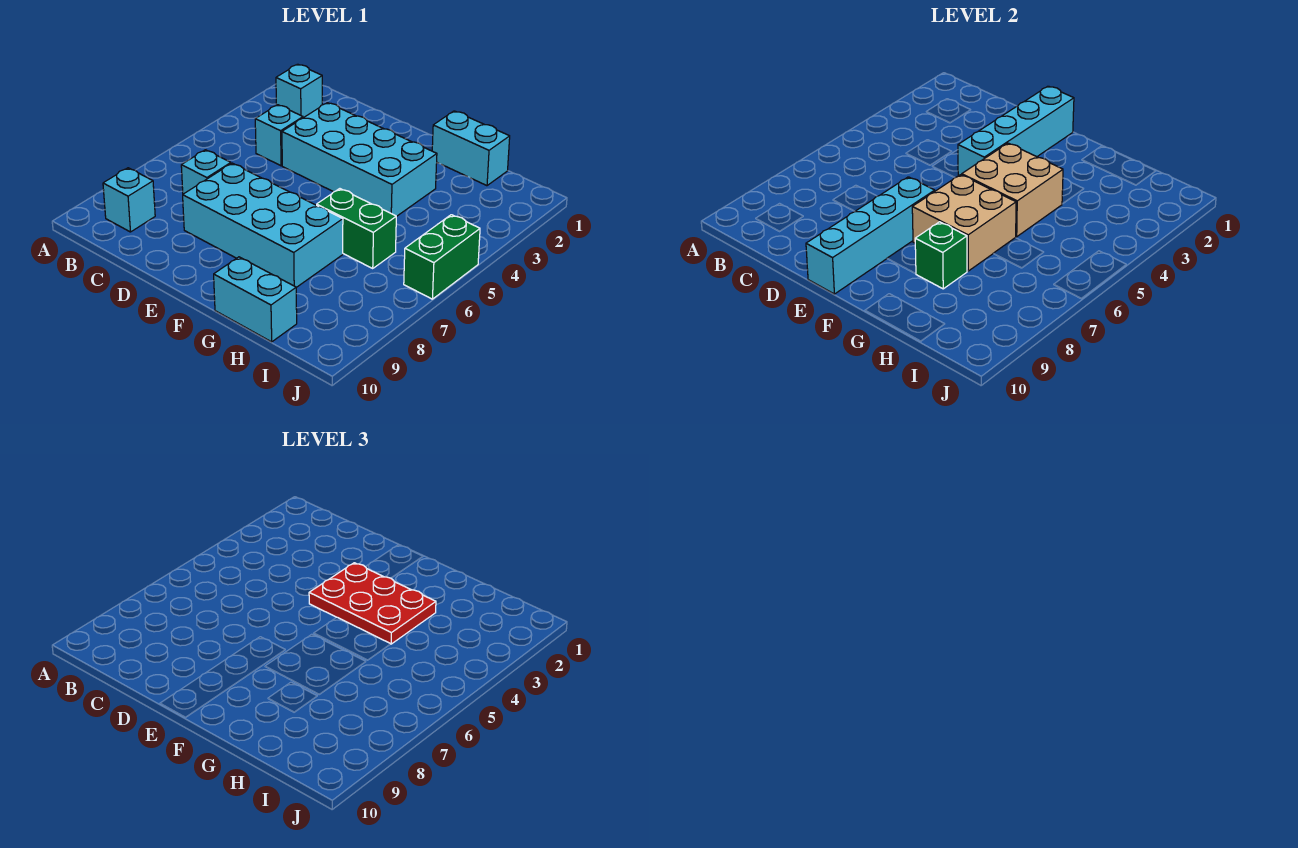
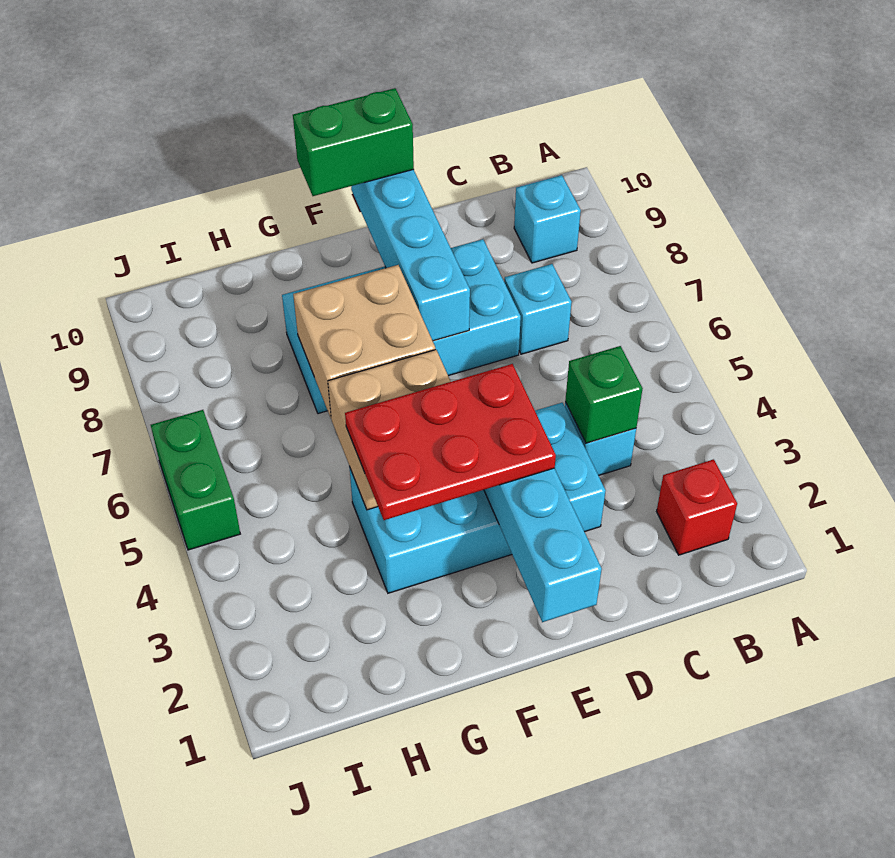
cyan brick B2 level 1 -> red brick B2 level 1
cyan brick G1:H1 level 1 -> none
green brick G6:H6 level 1 -> green brick E10:F10 level 3
green brick G8 level 2 -> green brick C4 level 2
cyan brick G10:H10 level 1 -> none

